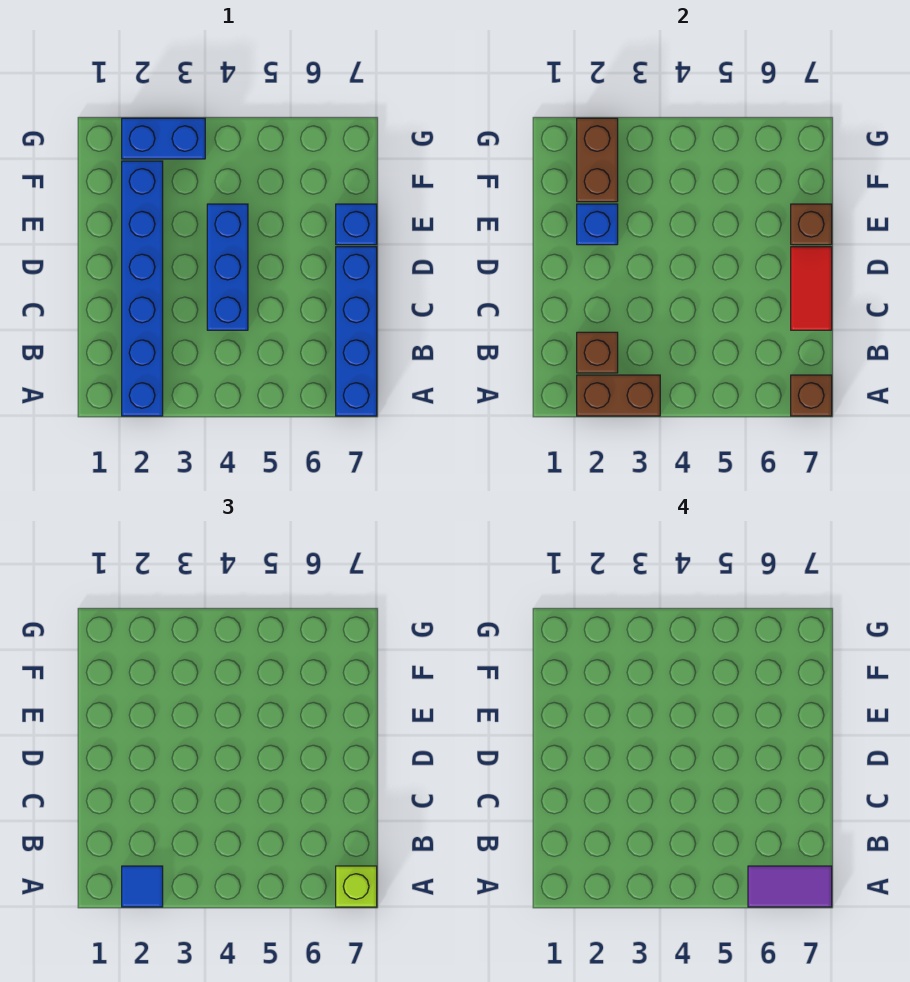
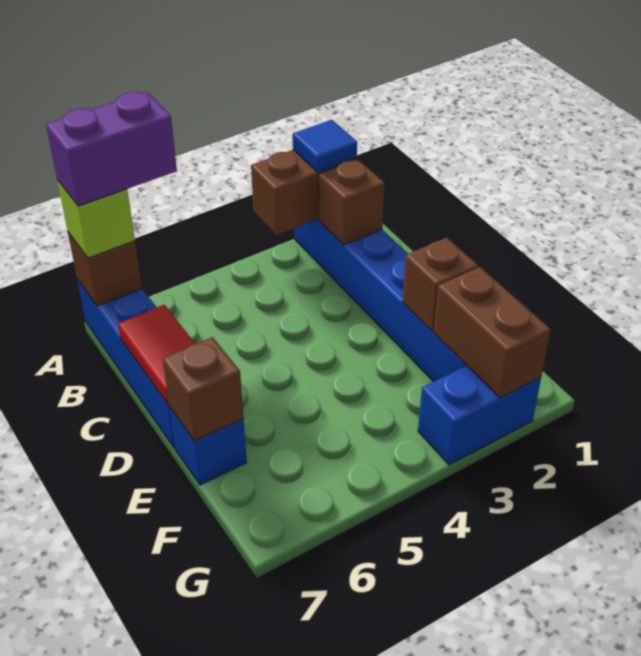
purple tile A6:A7 level 4 -> purple brick A6:A7 level 4
blue brick C4:E4 level 1 -> none
blue brick E2 level 2 -> brown brick E2 level 2

